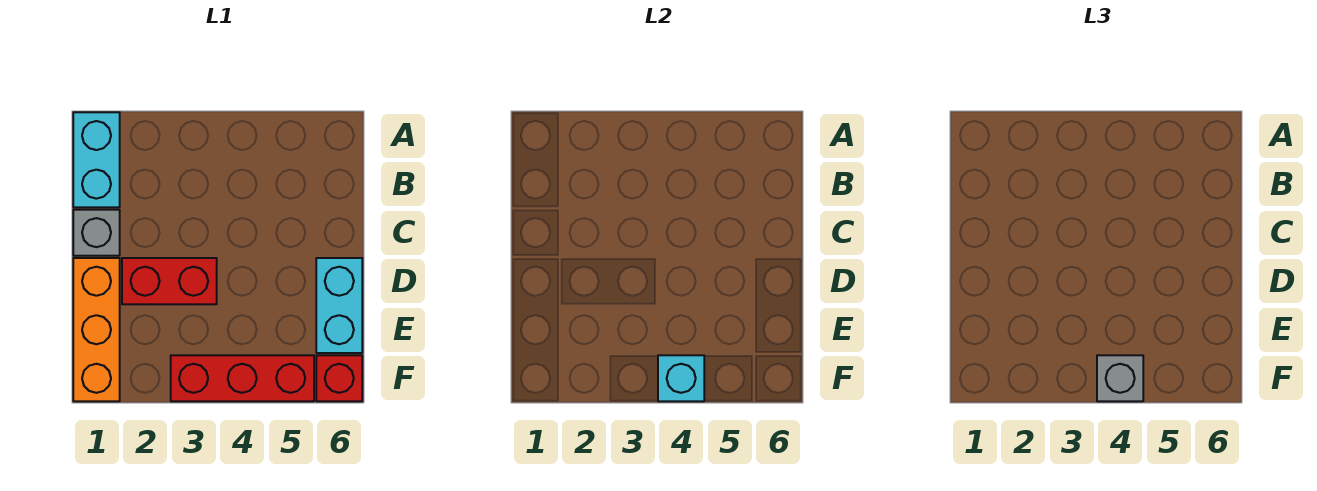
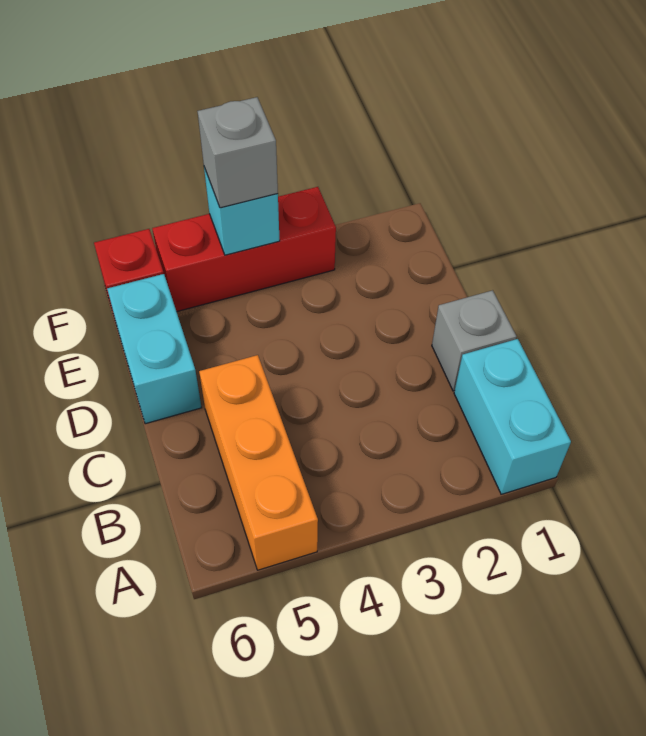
orange brick D1:F1 level 1 -> orange brick A5:C5 level 1
red brick D2:D3 level 1 -> none

